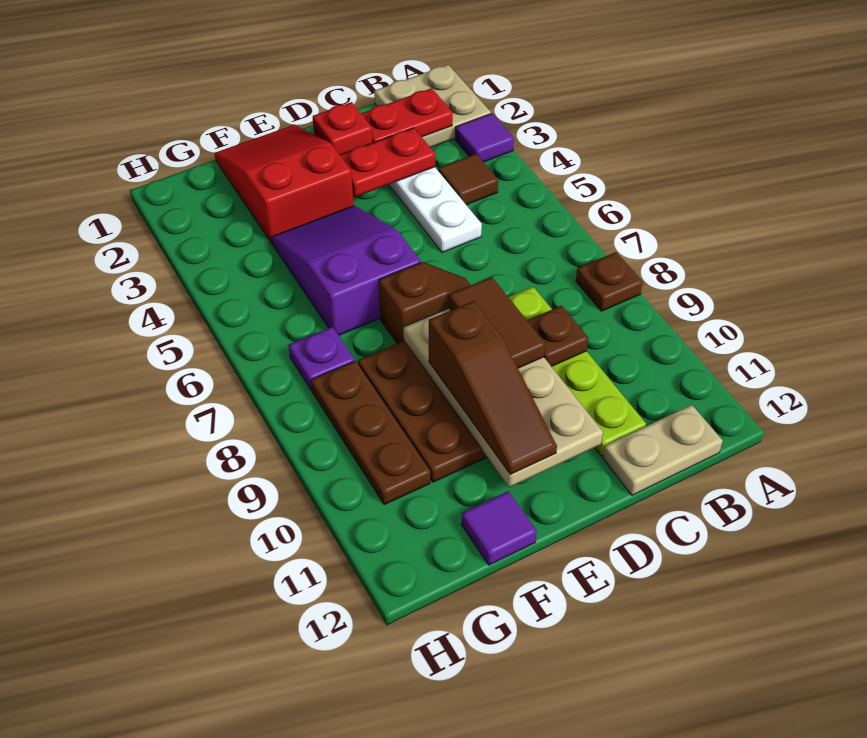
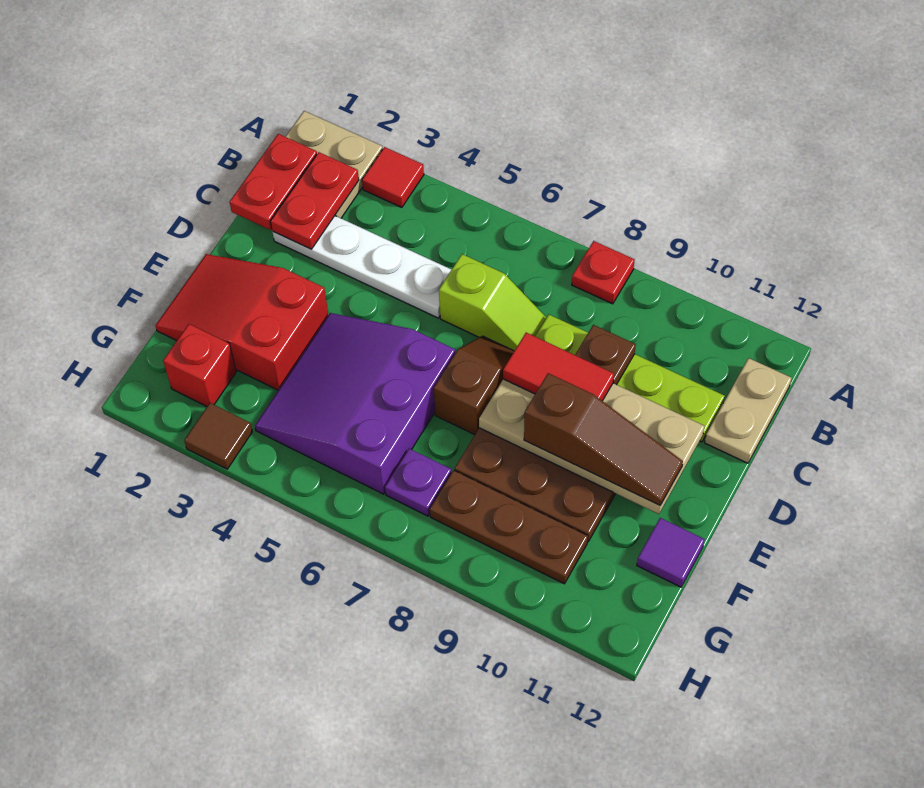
purple tile A3 level 1 -> red tile A3 level 1
brown plate A8 level 1 -> red plate A8 level 1
brown tile B4 level 1 -> brown tile H3 level 1
red plate C3:D3 level 2 -> red plate B1:C1 level 2
none -> lime slope C6:C7 level 1 top 6
red brick D2 level 1 -> red brick G2 level 1
brown tile D8:D9 level 3 -> red tile D8:D9 level 3
purple slope E4:F6 level 1 top 6 -> purple slope E4:G6 level 1 top 6

